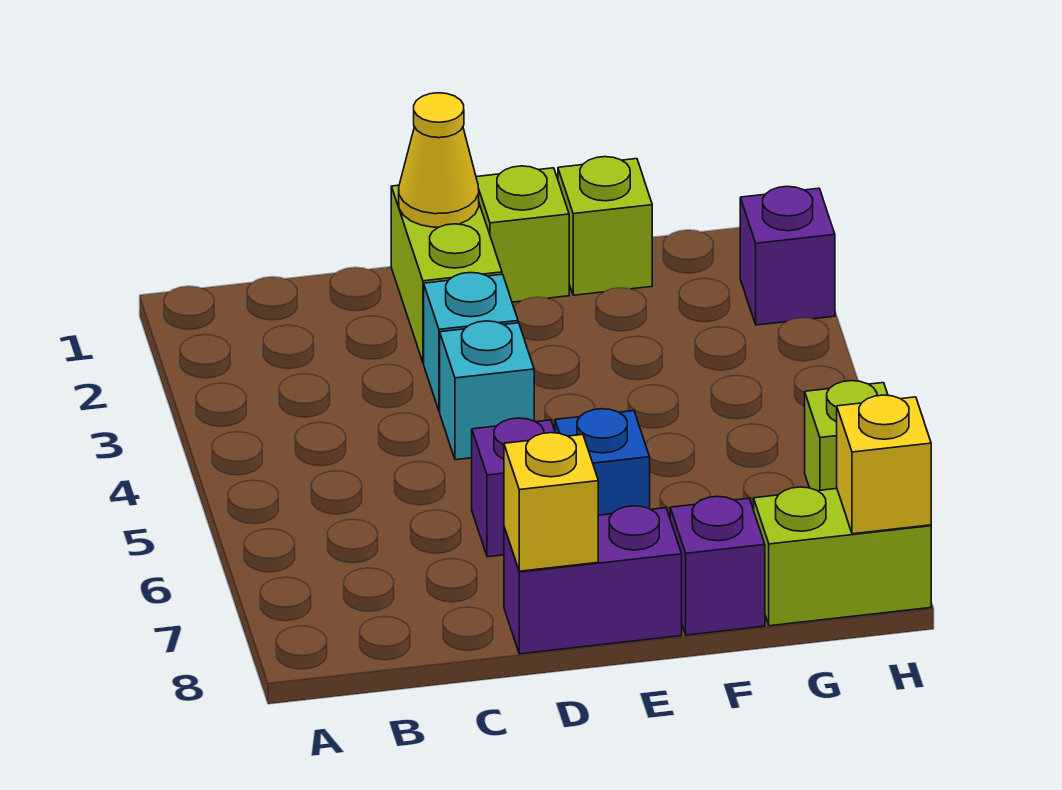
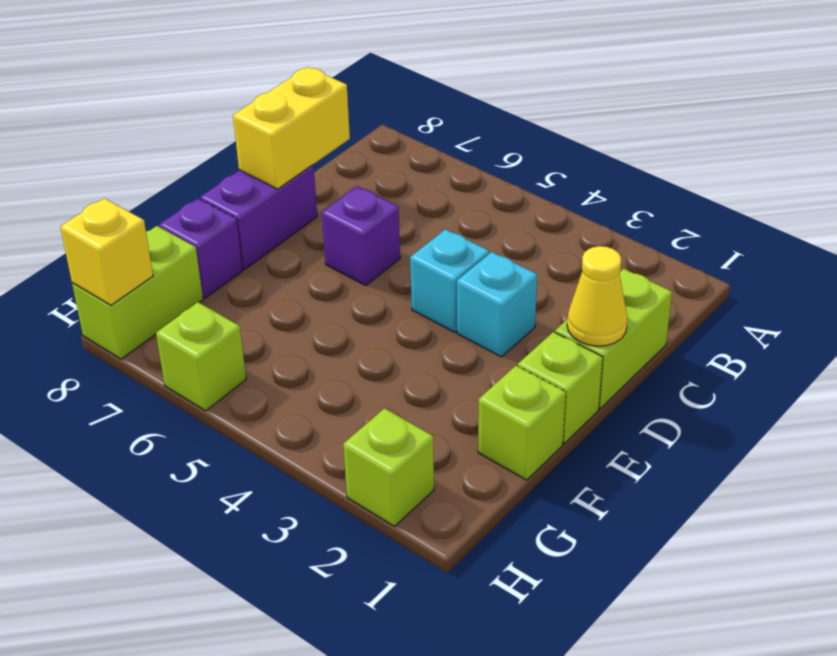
lime brick D1:D2 level 1 -> lime brick C1:D1 level 1
yellow brick D8 level 2 -> yellow brick C8:D8 level 2
blue brick E6 level 1 -> none
purple brick H2 level 1 -> lime brick H2 level 1

